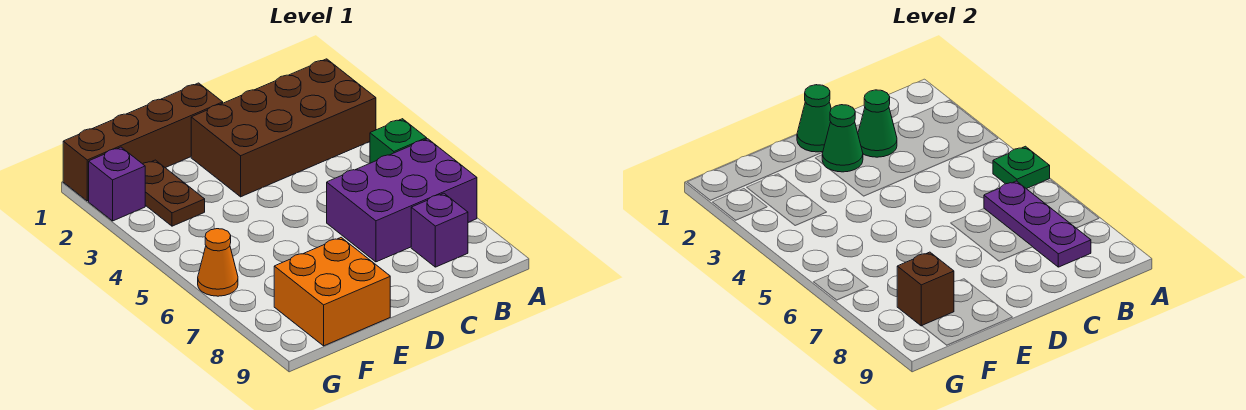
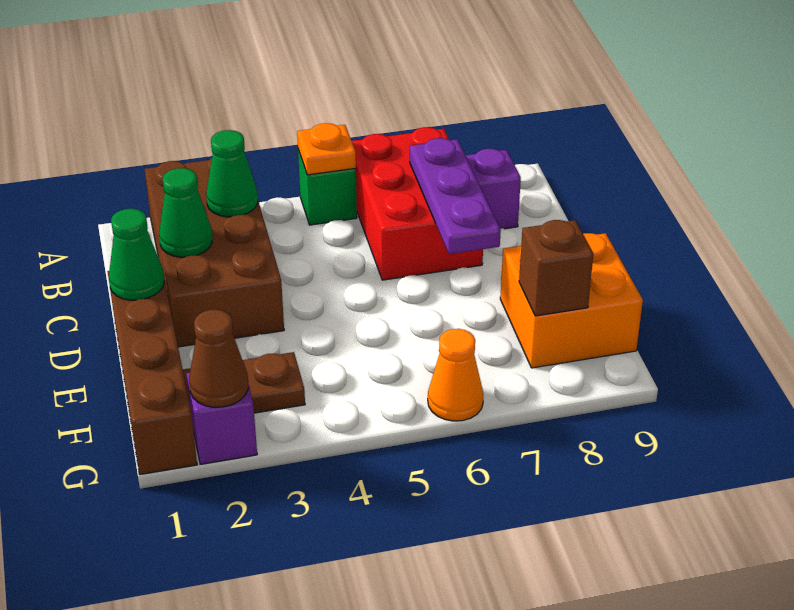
green plate A5 level 2 -> orange plate A5 level 2
purple brick A6:C7 level 1 -> red brick A6:C7 level 1
purple plate B6:B8 level 2 -> purple plate B7:D7 level 2
green cone D2 level 2 -> green cone B3 level 2
none -> brown cone G2 level 2

